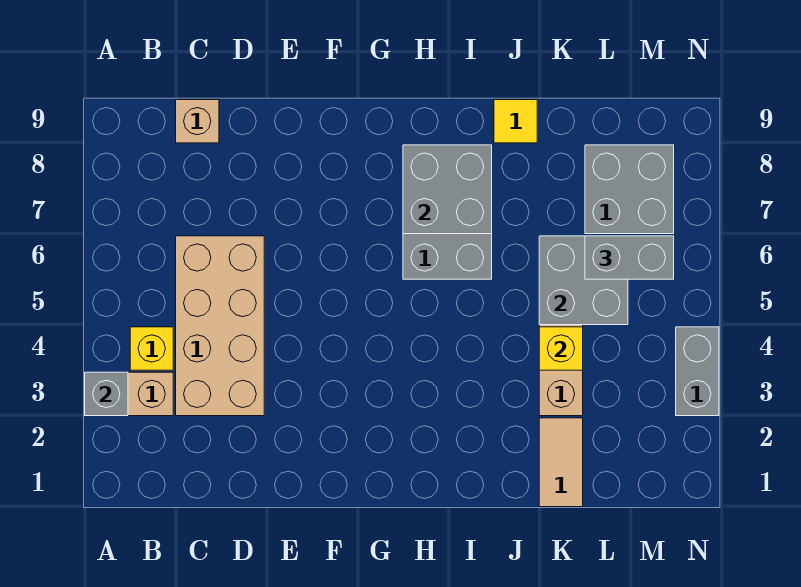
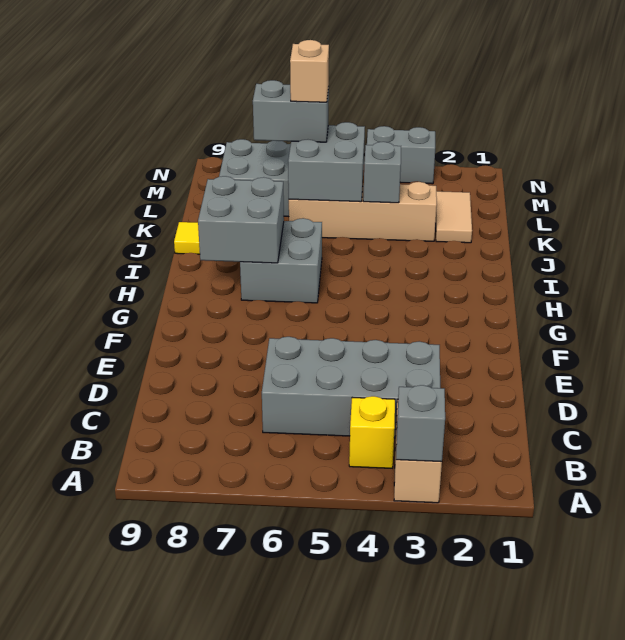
tan brick C3:D6 level 1 -> grey brick C3:D6 level 1
tan brick C9 level 1 -> tan brick L6 level 4
tan tile K1:K2 level 1 -> tan tile K2:L2 level 1
yellow brick K4 level 2 -> grey brick K4 level 2
grey brick L6:M6 level 3 -> grey brick L6:L7 level 3

